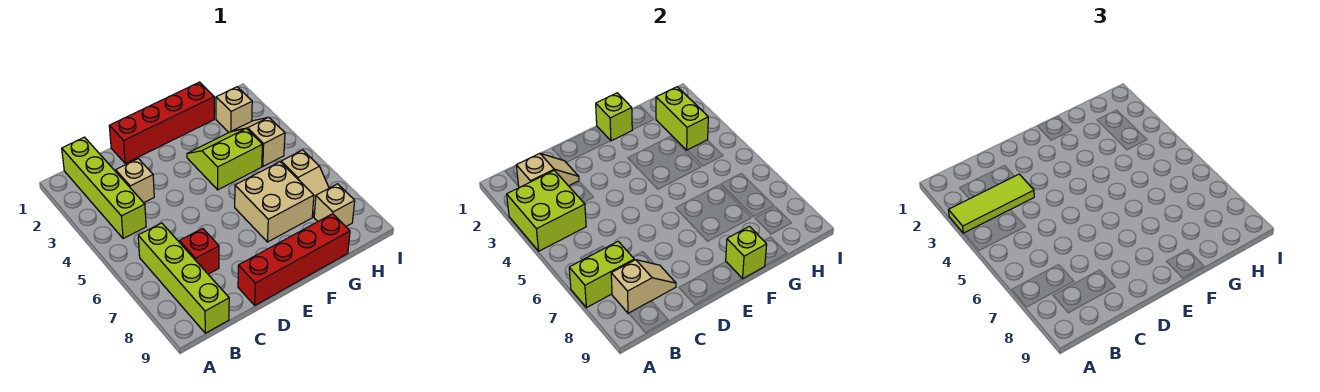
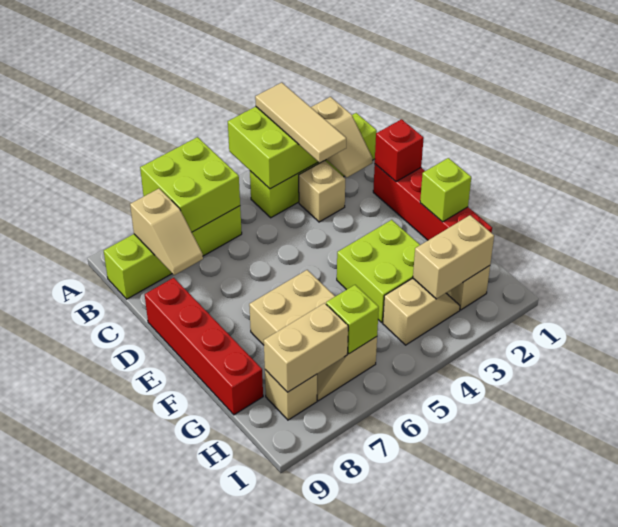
lime tile A3:C3 level 3 -> tan tile A3:C3 level 3
lime brick A7:B7 level 2 -> lime brick A6:B7 level 2
red brick C7 level 1 -> red brick D1 level 2
lime slope F3:G4 level 1 top 4 -> lime brick F3:G4 level 1
lime brick F9 level 2 -> lime brick H6 level 2
lime brick H2:H3 level 2 -> tan brick H2:H3 level 2
none -> tan brick H7:H8 level 2

